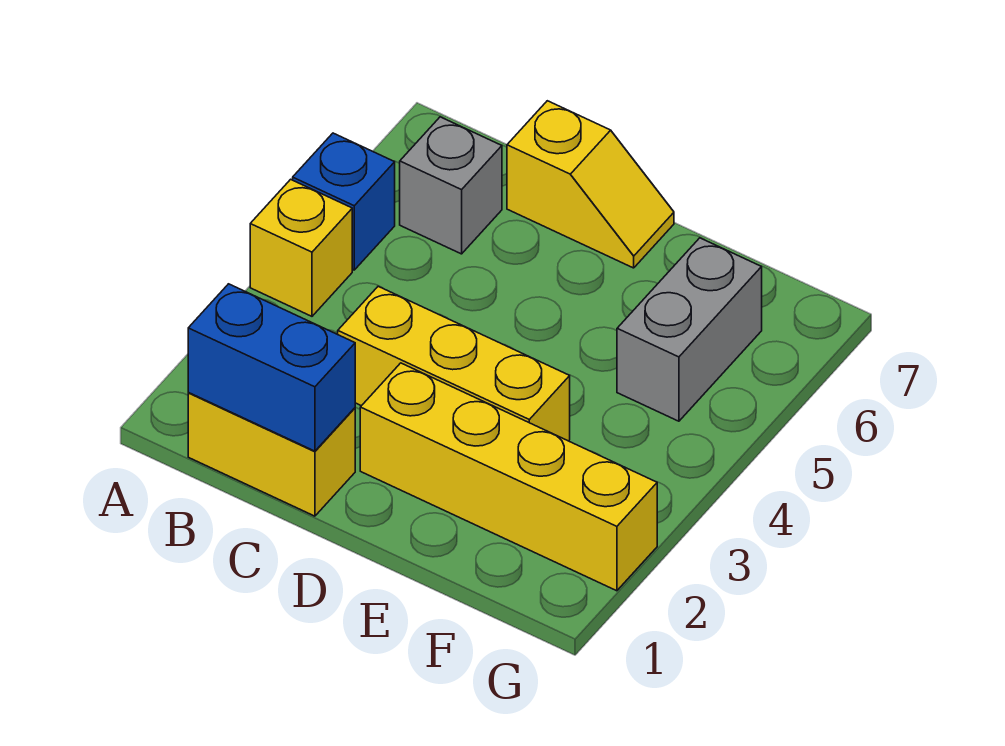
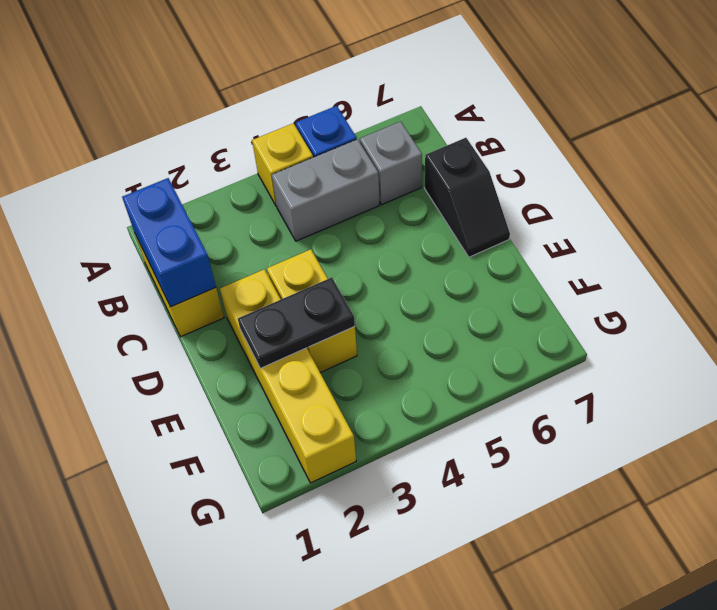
yellow brick C3:E3 level 1 -> yellow brick D3:E3 level 1
yellow slope C7:D7 level 1 top C -> black slope C7:D7 level 1 top C
none -> black plate E2:E3 level 2
grey brick F5:F6 level 1 -> grey brick B4:B5 level 1

